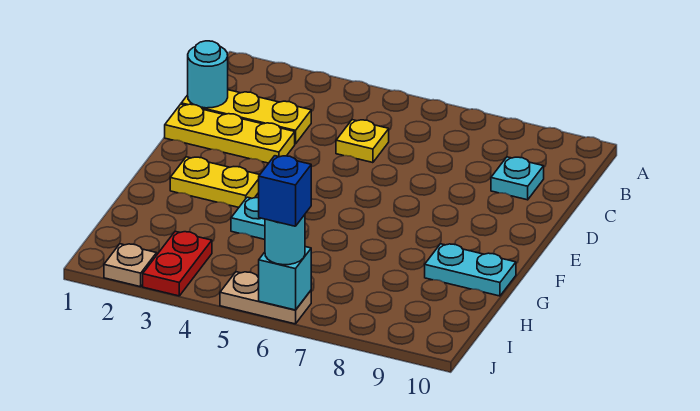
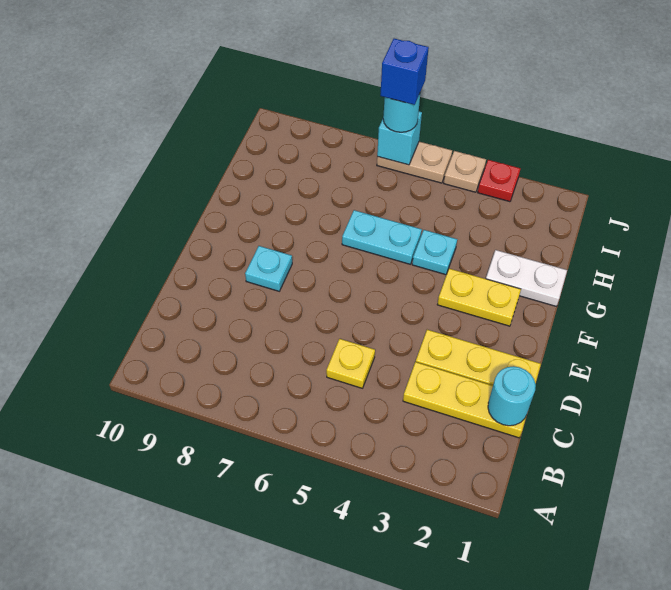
cyan plate C9 level 1 -> cyan plate E8 level 1
none -> white plate G1:G2 level 1
cyan plate G9:G10 level 1 -> cyan plate G5:G6 level 1
red plate I3:J3 level 1 -> red plate J3 level 1
tan plate J2 level 1 -> tan plate J4 level 1

